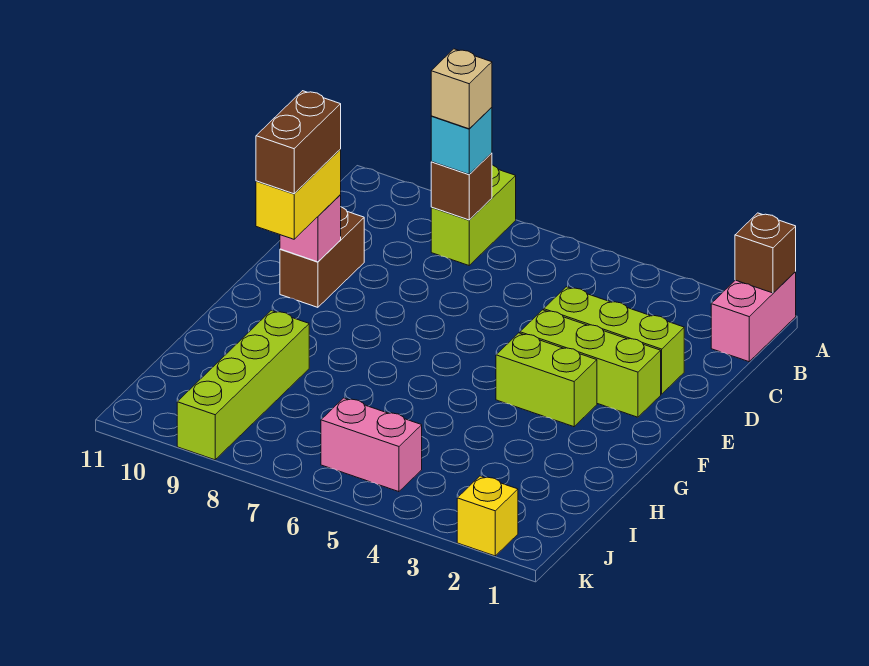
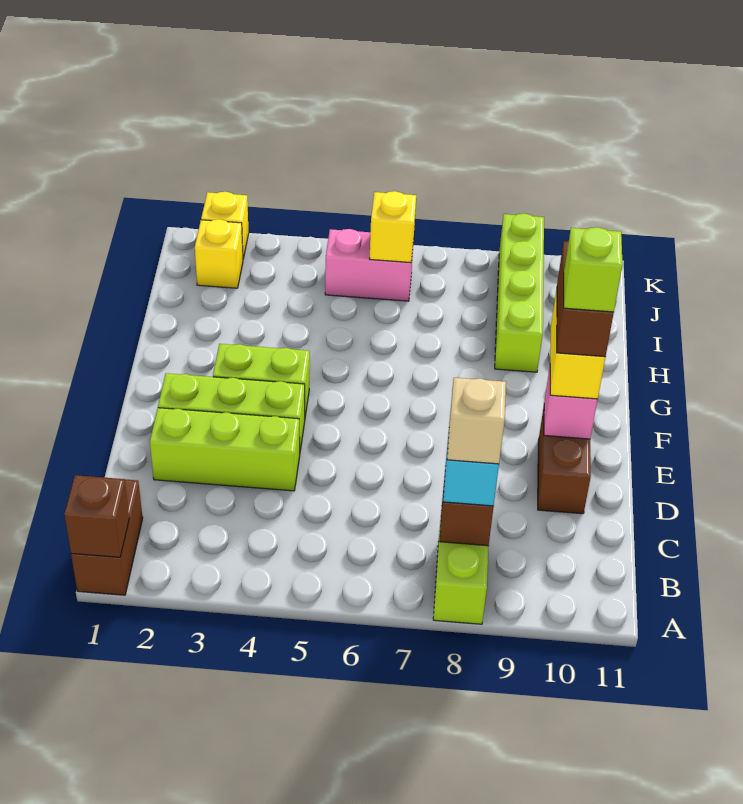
pink brick A1:B1 level 1 -> brown brick A1:B1 level 1
none -> lime brick E10 level 5
none -> yellow brick J2 level 1
none -> yellow brick J6 level 2

